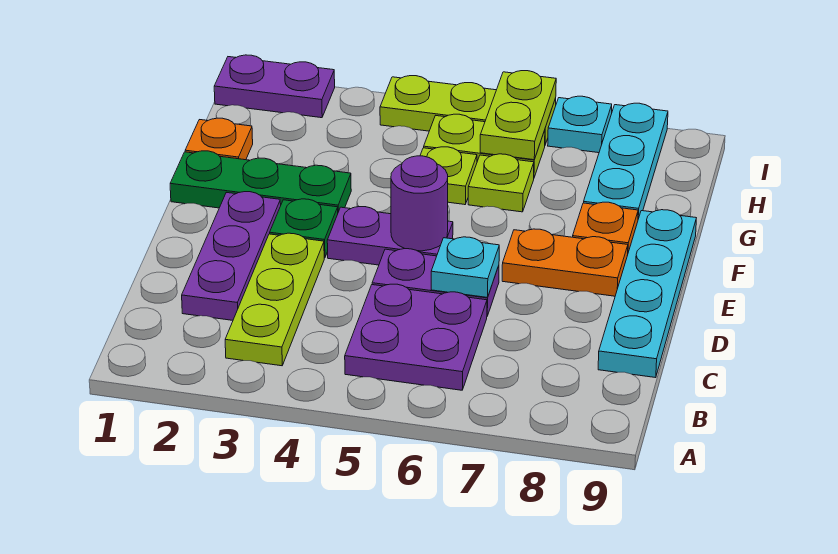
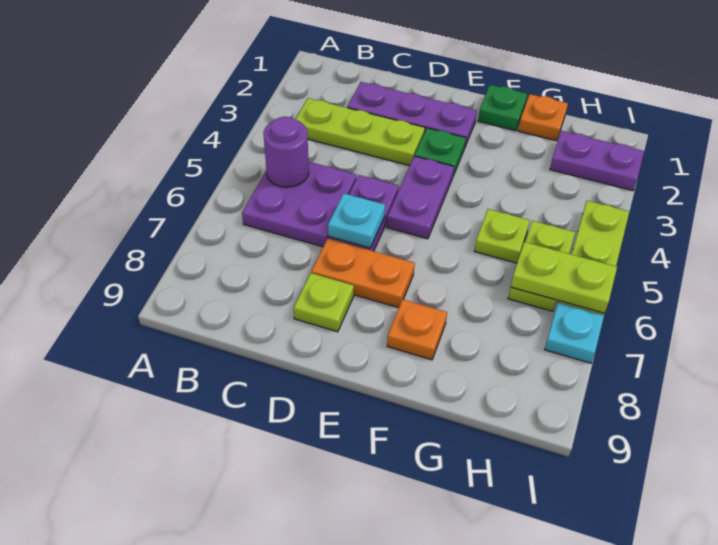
cyan plate C9:F9 level 1 -> none
purple round brick E5 level 2 -> purple round brick B5 level 2
orange plate E7:E8 level 1 -> orange plate D7:E7 level 1
green plate F1:F3 level 1 -> green plate F1 level 1
lime plate G6 level 1 -> lime plate D8 level 1
cyan plate G8:I8 level 1 -> none
purple plate I1:I2 level 1 -> purple plate H2:I2 level 1

